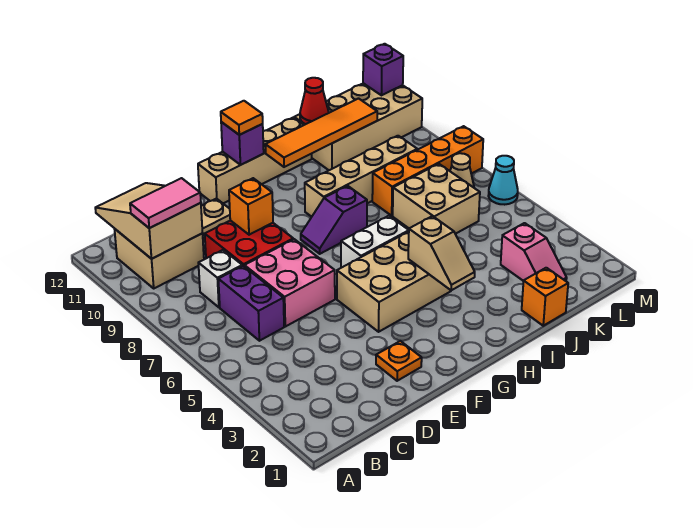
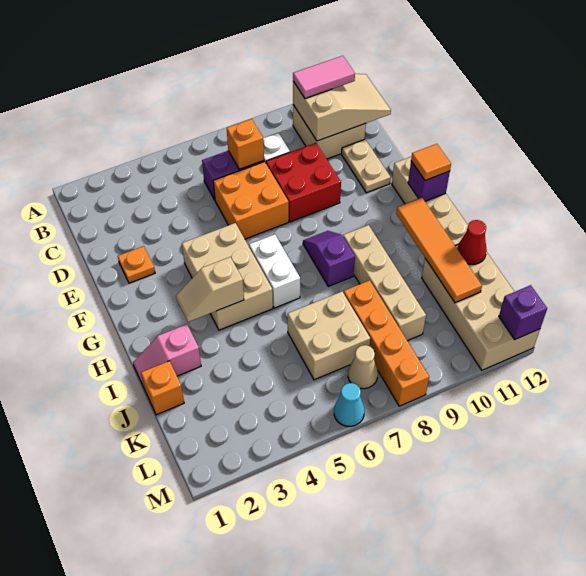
pink tile B10:C10 level 3 -> pink tile B10:B11 level 3
pink brick D6:E7 level 1 -> orange brick D6:E7 level 1
orange brick E9 level 2 -> orange brick C7 level 2
pink slope K2:K3 level 1 top 3 -> pink slope I1:I2 level 1 top 2

